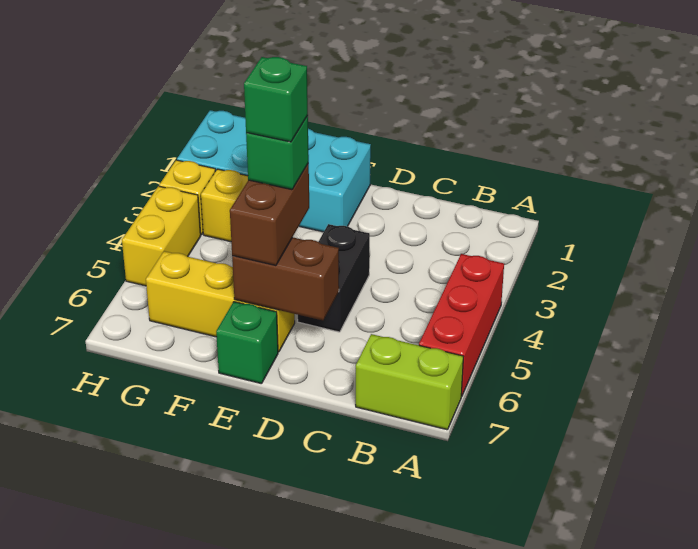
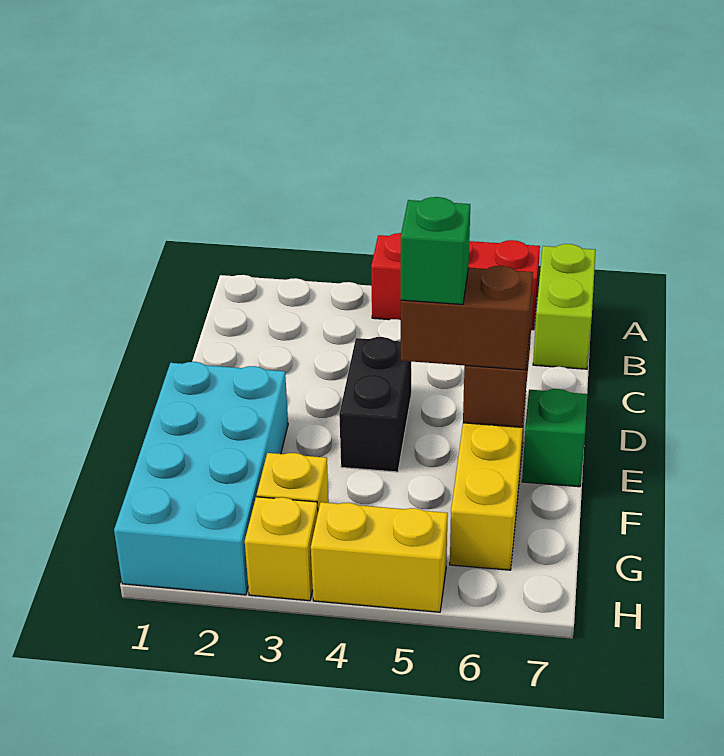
black brick D4:D5 level 1 -> black brick D4:E4 level 1
green brick E5 level 5 -> none

